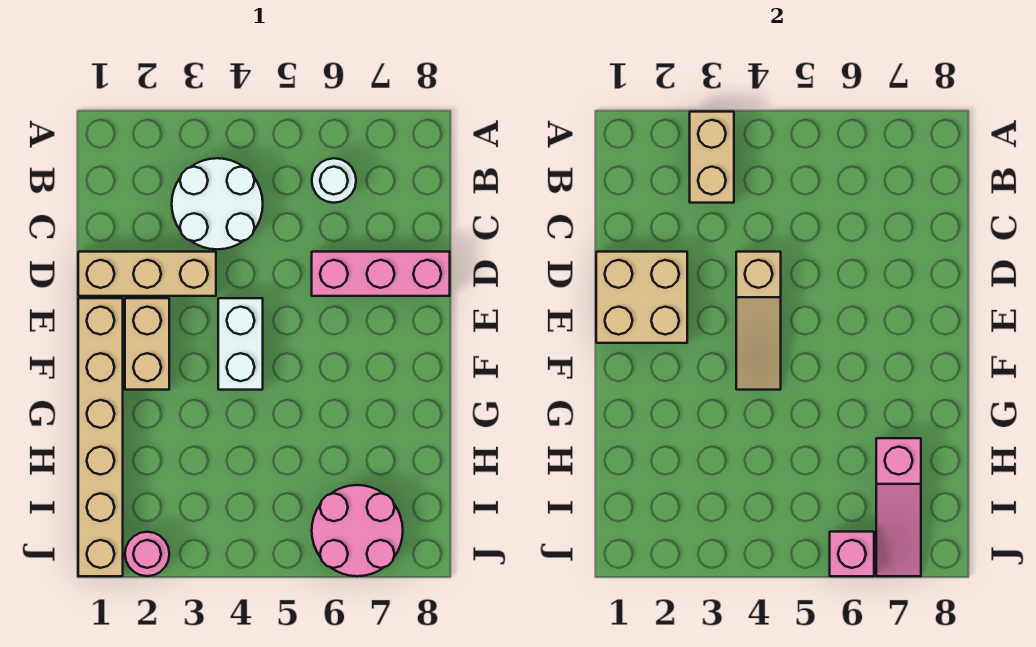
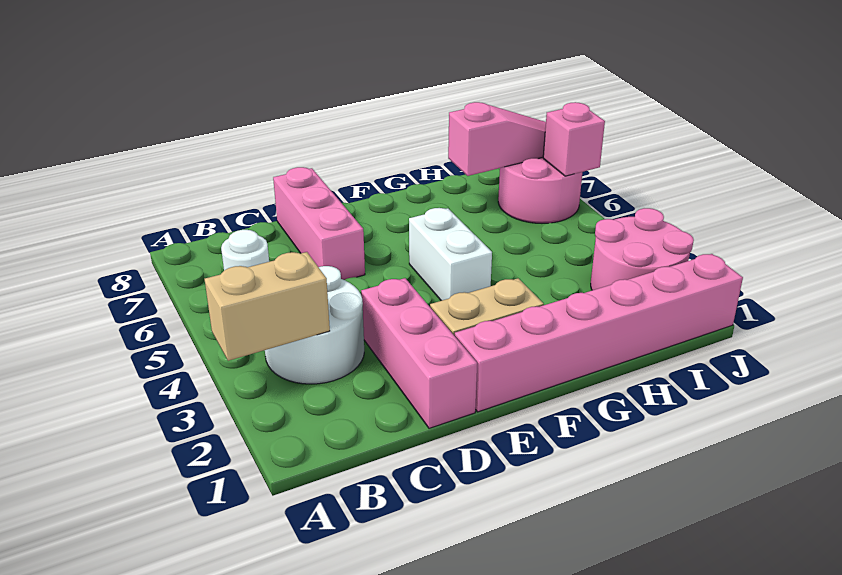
tan brick D1:D3 level 1 -> pink brick D1:D3 level 1
tan brick D1:E2 level 2 -> none
tan slope D4:F4 level 2 top D -> none
tan brick E1:J1 level 1 -> pink brick E1:J1 level 1
white brick E4:F4 level 1 -> white brick F4:F5 level 1
pink round brick J2 level 1 -> pink round brick I2:J3 level 1

